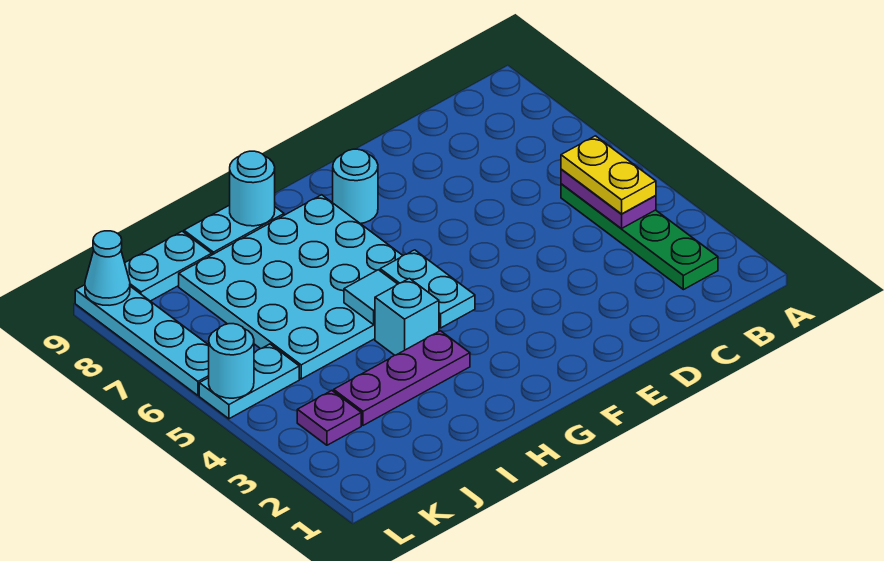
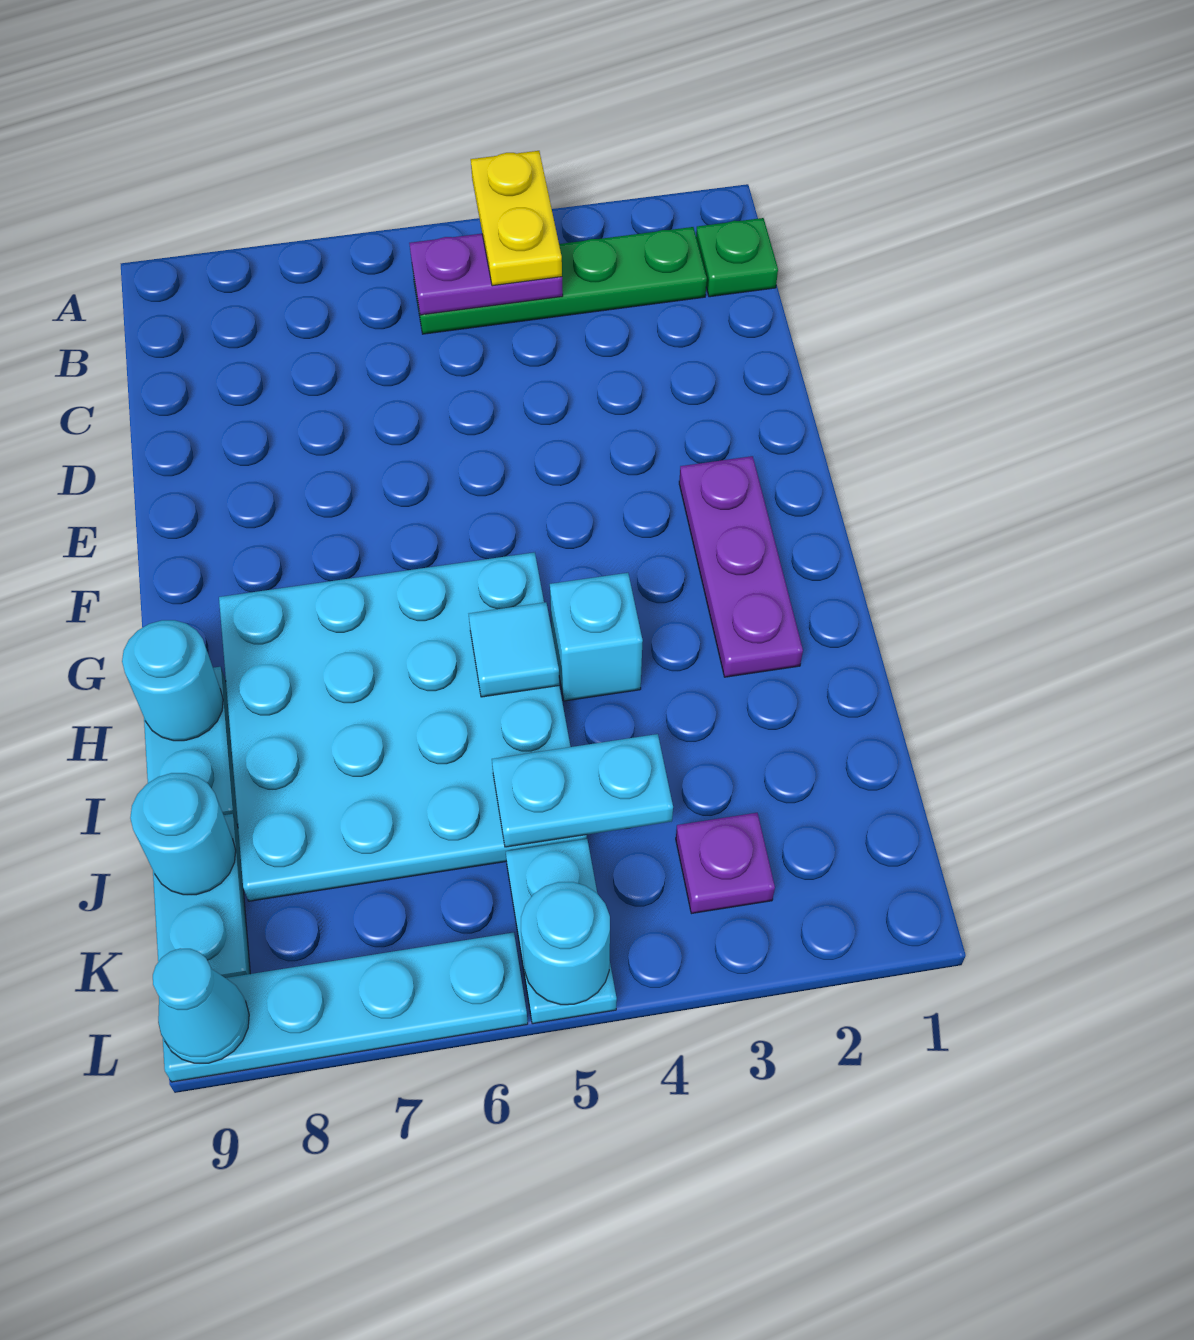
none -> green plate B1 level 1
yellow plate B4:B5 level 3 -> yellow plate A4:B4 level 3
cyan round brick F8 level 1 -> cyan round brick J9 level 2
cyan plate G4:G5 level 2 -> cyan plate J4:J5 level 2
purple plate H3:J3 level 1 -> purple plate F2:H2 level 1

